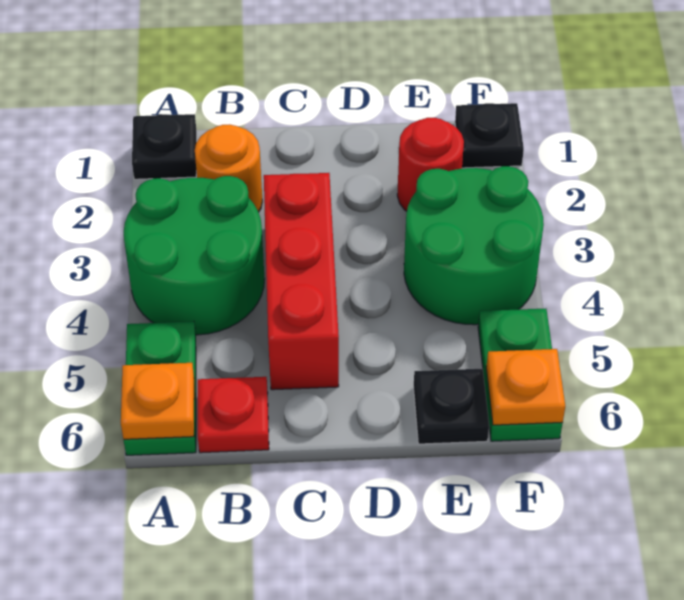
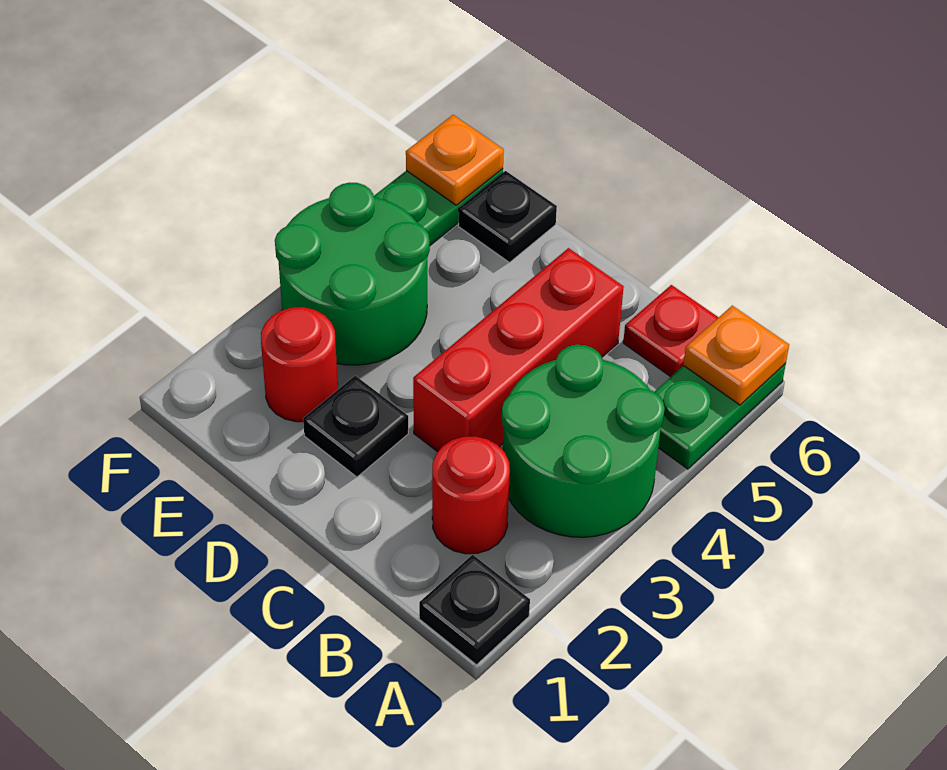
orange round brick B2 level 1 -> red round brick B2 level 1
black plate F1 level 1 -> black plate D2 level 1

